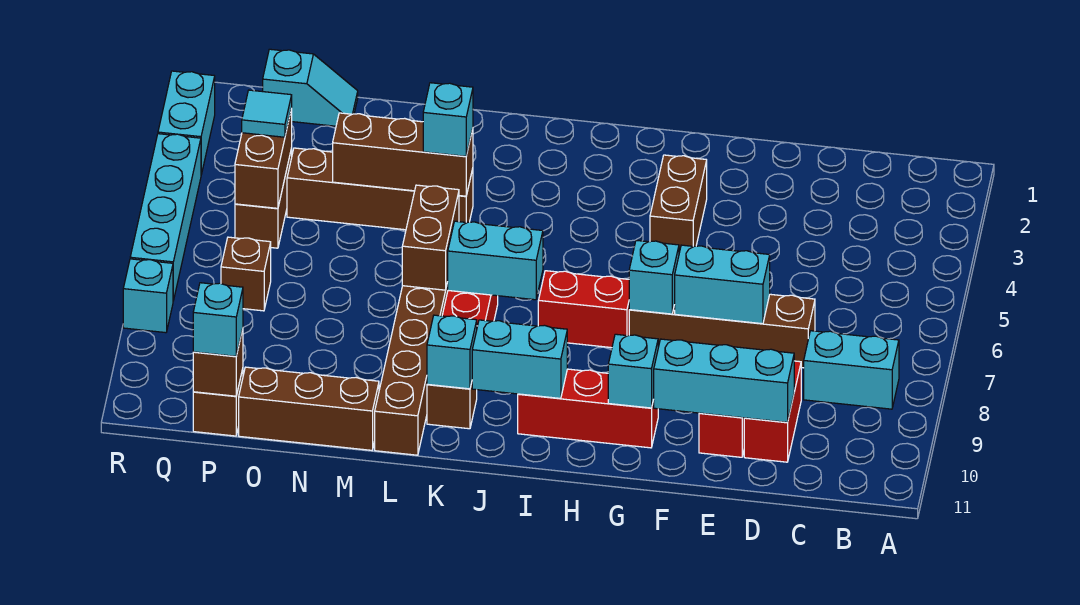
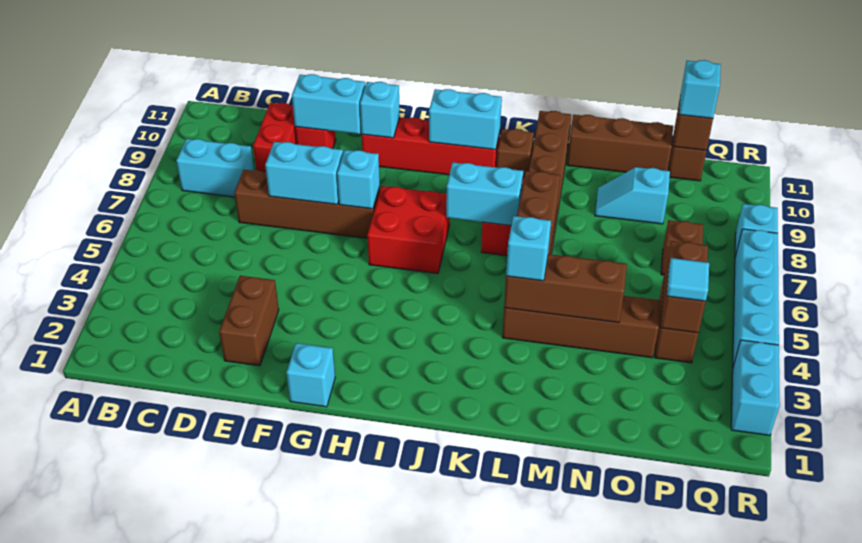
cyan brick D10:F10 level 2 -> cyan brick E10:F10 level 2
brown brick G3:G4 level 1 -> brown brick E2:E3 level 1
red brick G10:I10 level 1 -> red brick G10:J10 level 1
red brick H7:I7 level 1 -> red brick H6:I7 level 1
cyan brick K10 level 2 -> cyan brick G1 level 1
cyan slope O1:P1 level 1 top P -> cyan slope N9:O9 level 1 top O

